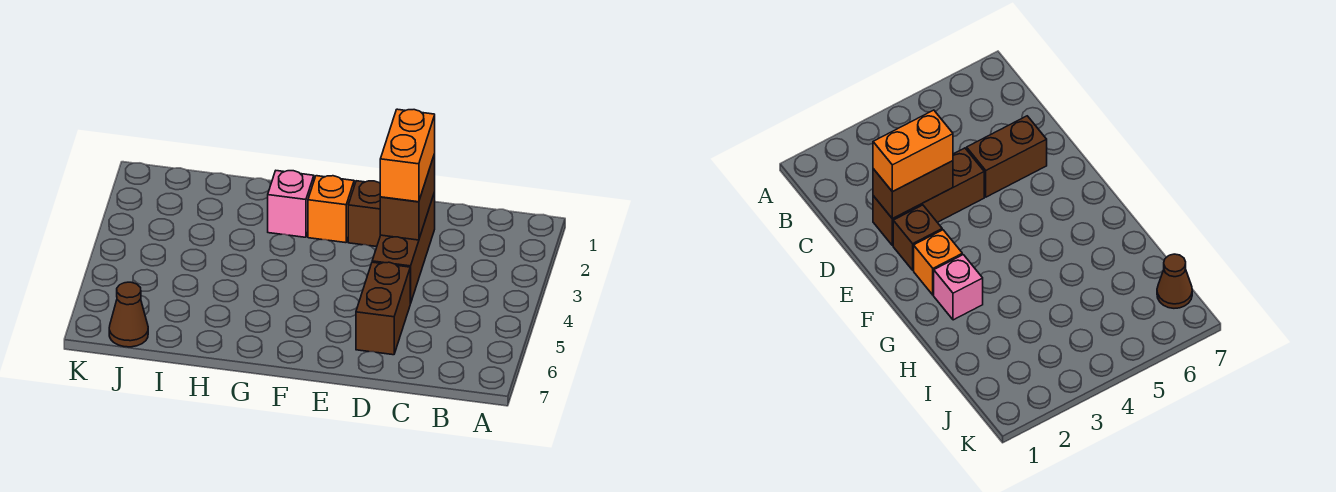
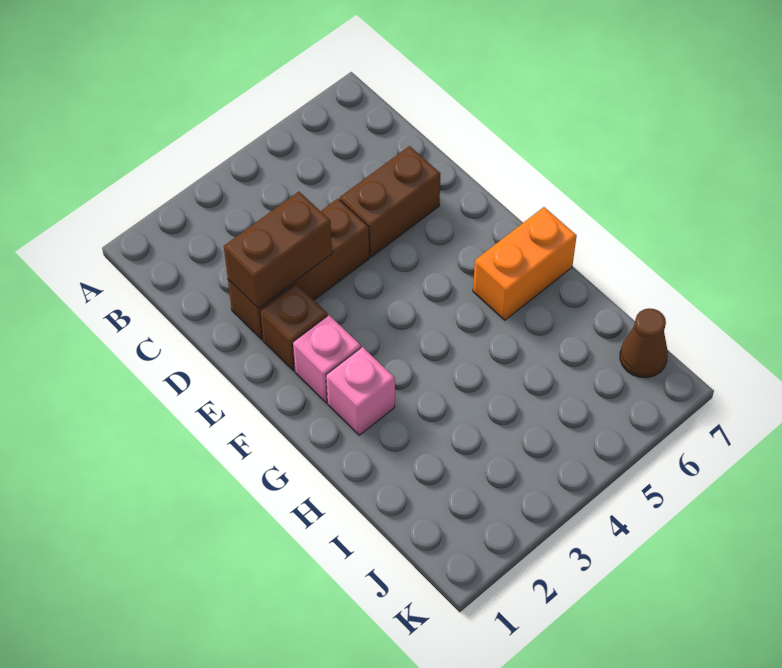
orange brick D2:D3 level 3 -> orange brick G6:G7 level 1
orange brick F2 level 1 -> pink brick F2 level 1

